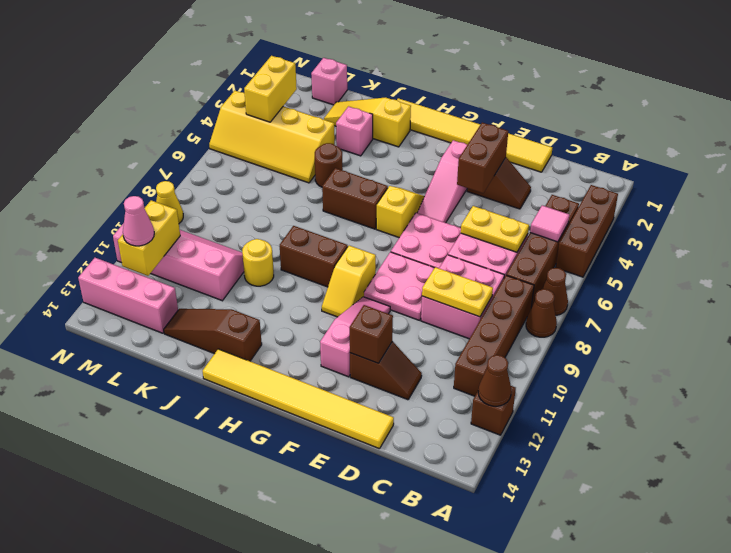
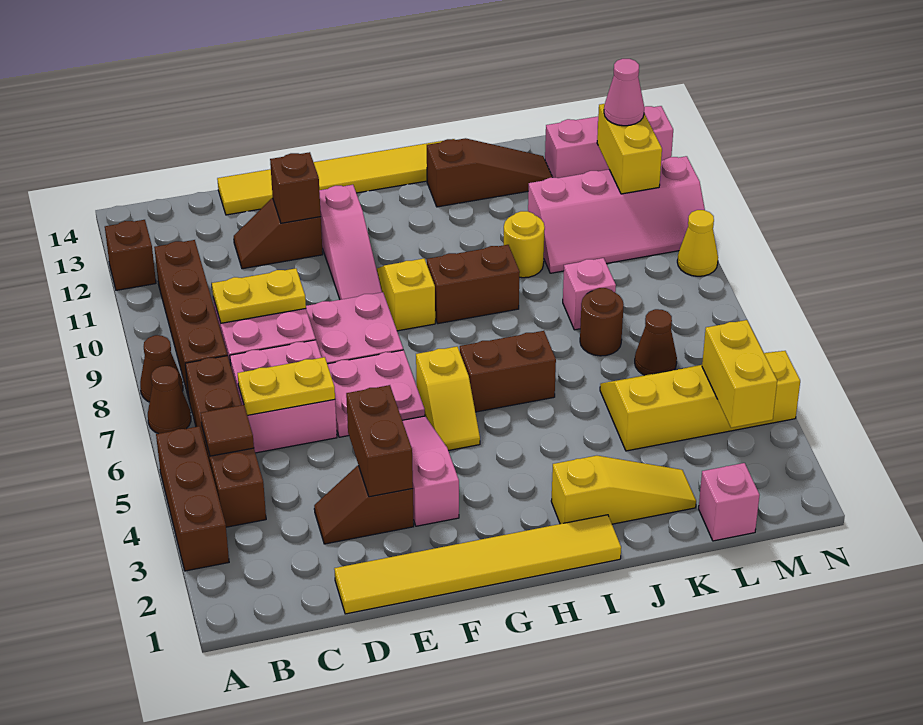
brown cone A12 level 2 -> brown cone L6 level 1
pink tile B5 level 2 -> brown tile B5 level 2
pink brick J3 level 1 -> pink brick K8 level 1
brown round brick J5 level 1 -> brown round brick K7 level 1

